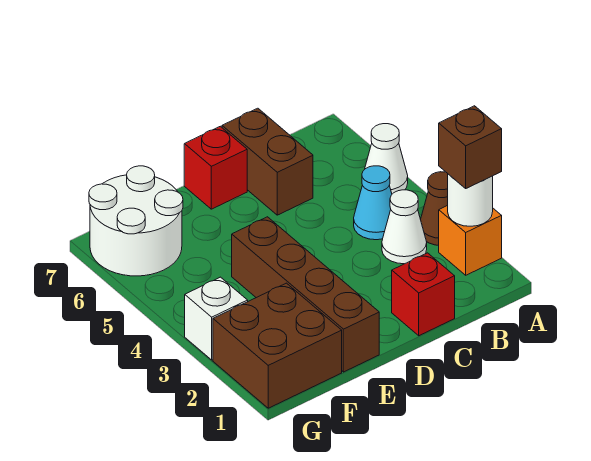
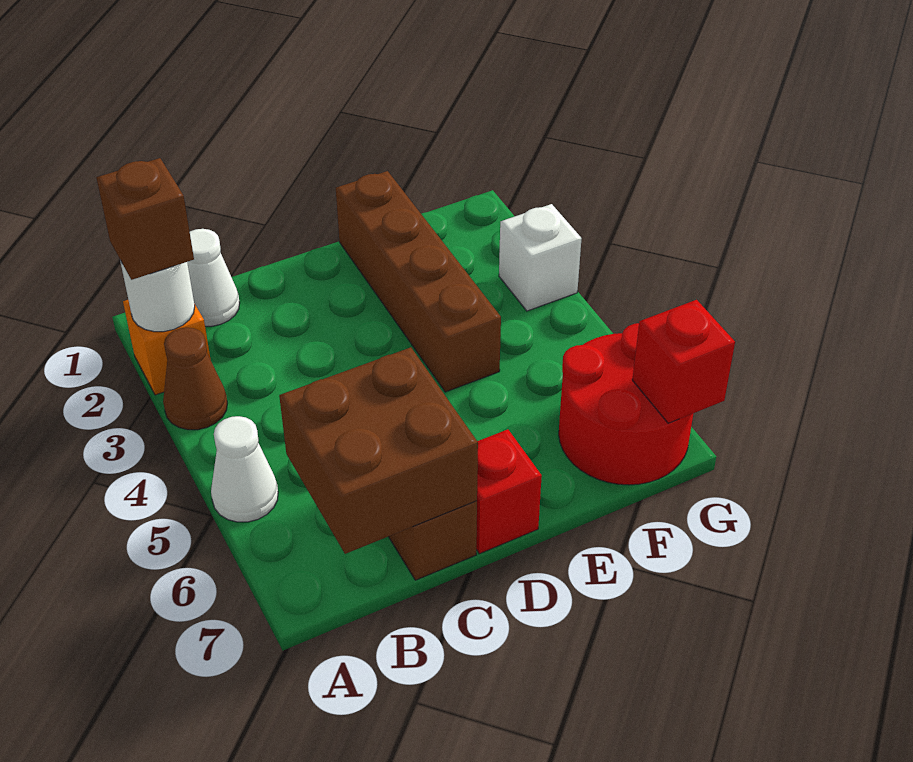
white cone B3 level 1 -> white cone B1 level 1
cyan cone B4 level 1 -> none
red brick C1 level 1 -> red brick G7 level 2
brown brick F1:G2 level 1 -> brown brick B6:C7 level 2
white round brick F6:G7 level 1 -> red round brick F6:G7 level 1

